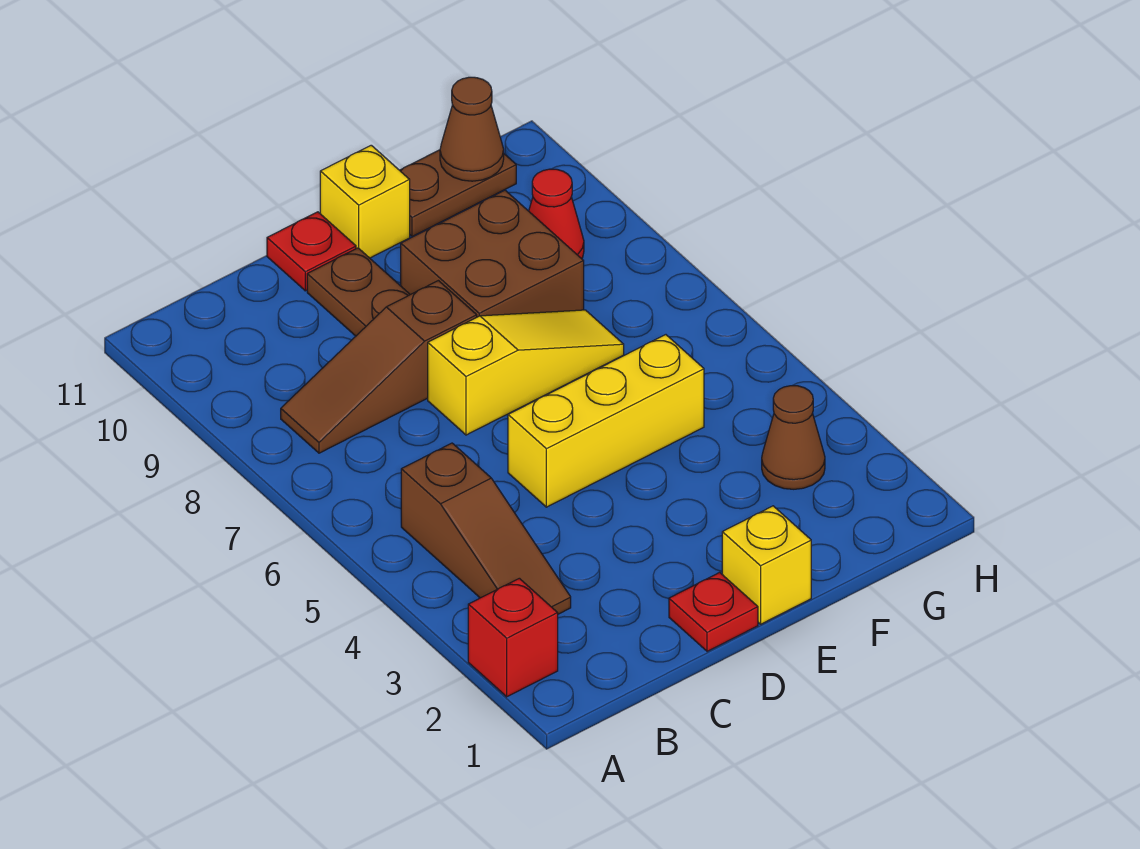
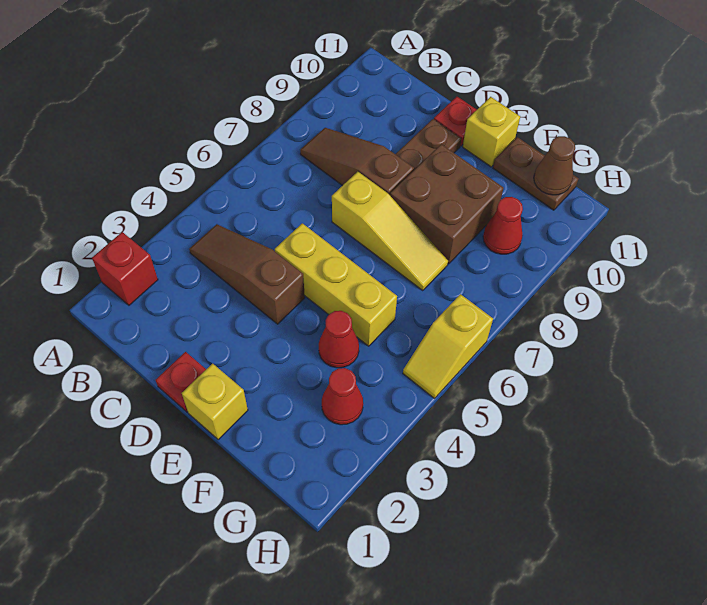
brown slope B3:B5 level 1 top 5 -> brown slope B4:D4 level 1 top D
none -> red cone F4 level 1
brown cone G3 level 1 -> red cone G3 level 1
none -> yellow slope H5:H6 level 1 top 6

